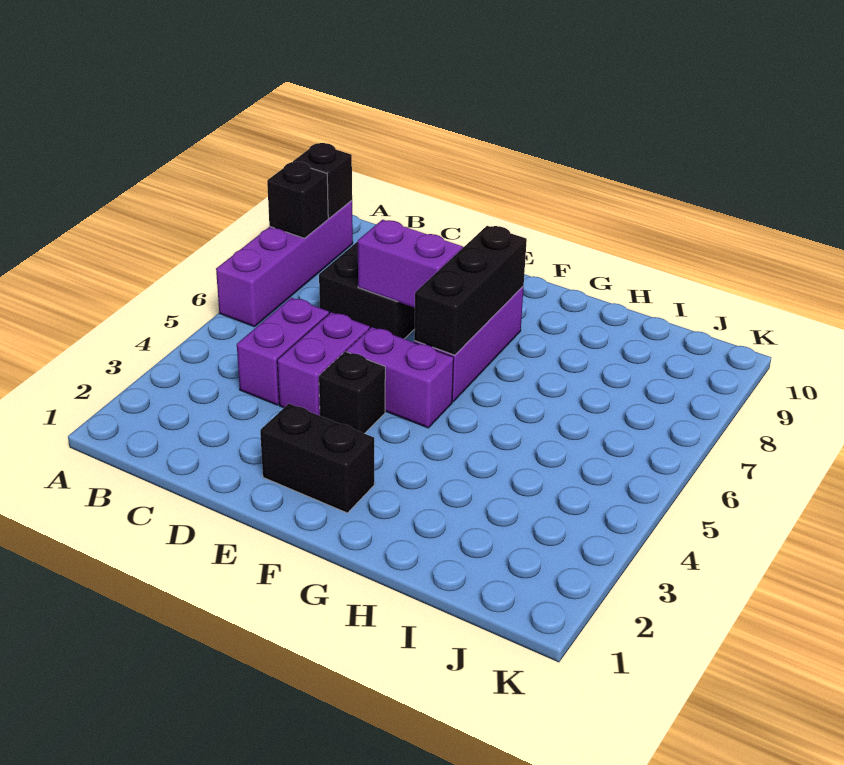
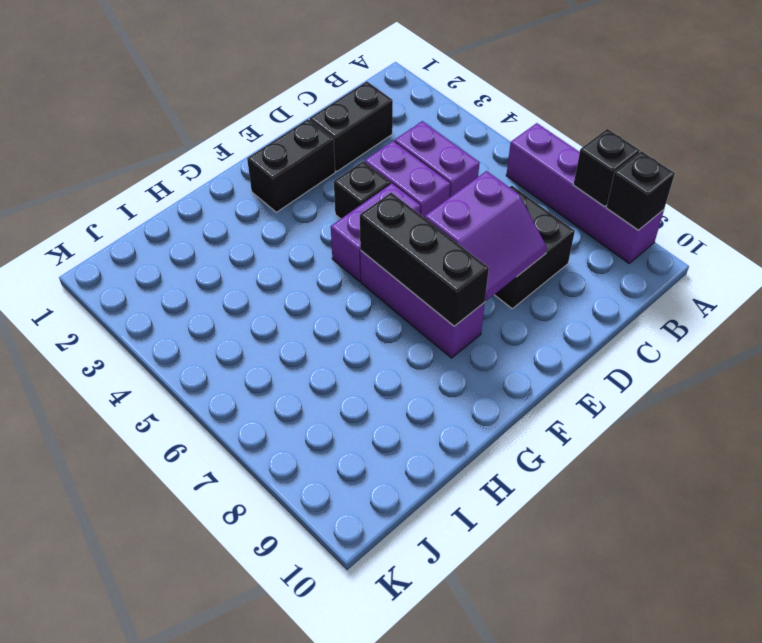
none -> black brick C2:D2 level 1

